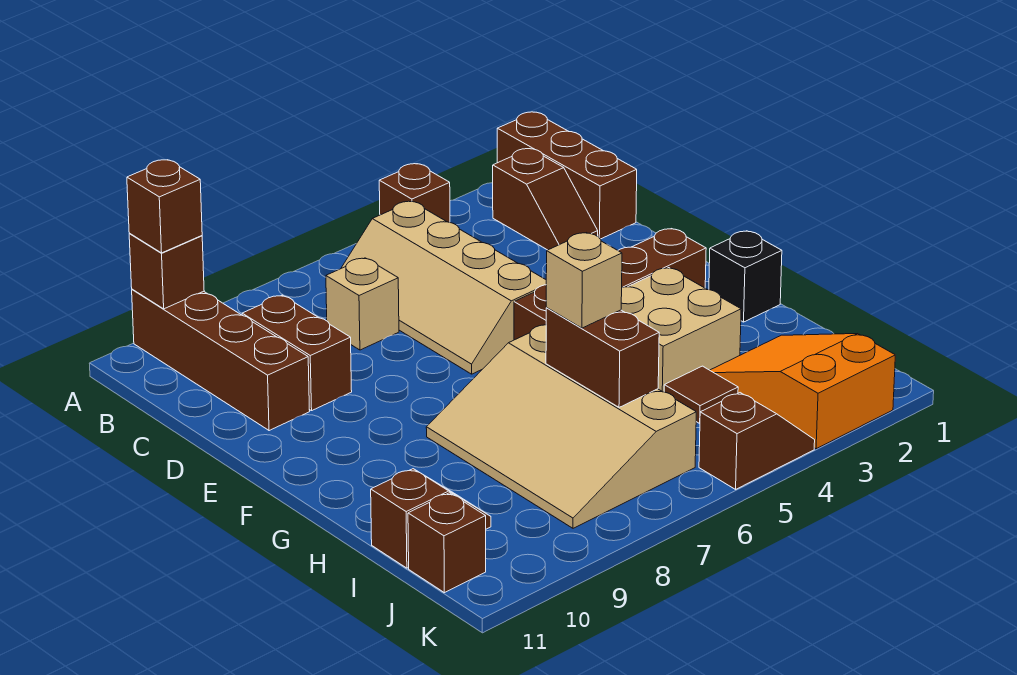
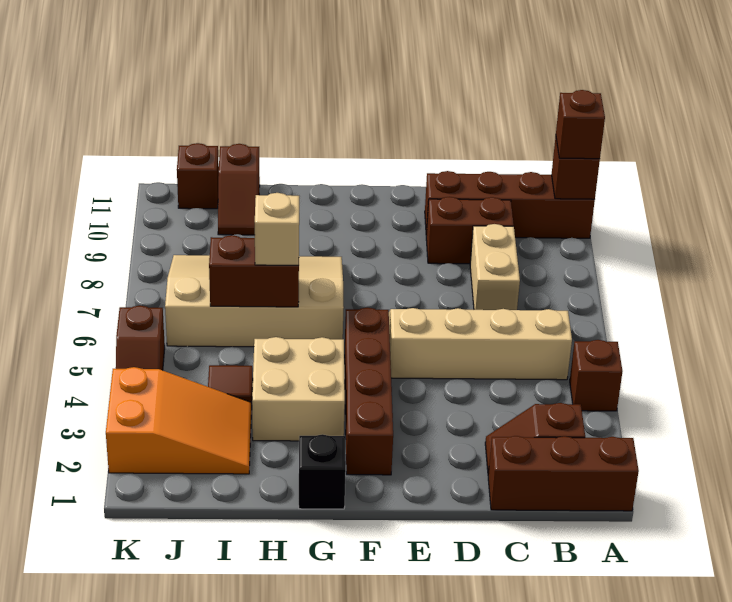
tan brick C7 level 1 -> tan brick C7:C8 level 1

